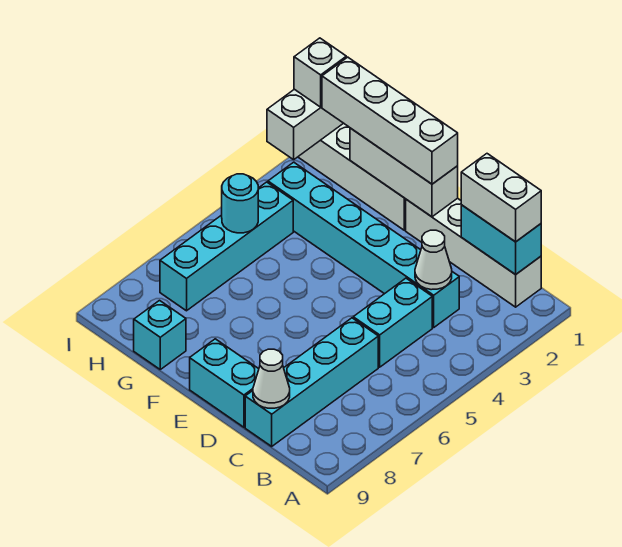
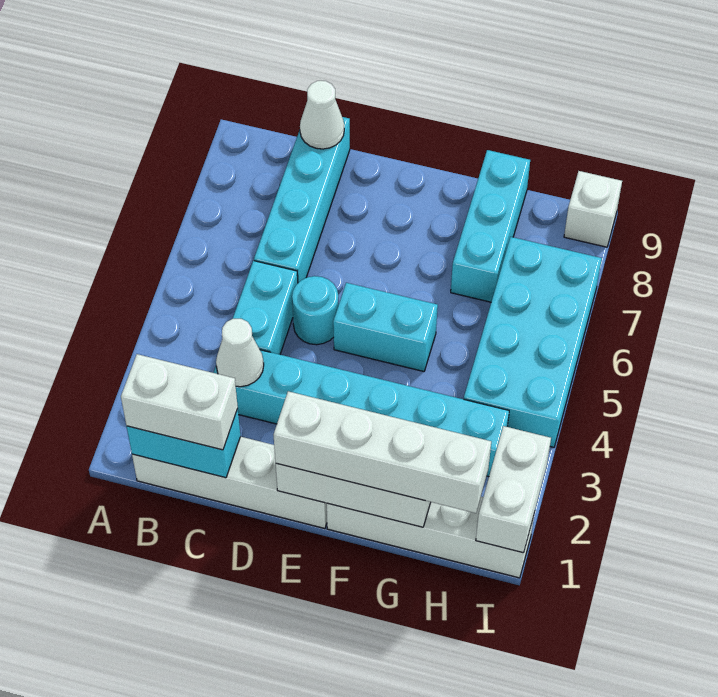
cyan brick D9:E9 level 1 -> cyan brick E5:F5 level 1
cyan brick G9 level 1 -> cyan brick G7:G9 level 1
cyan brick H4:H7 level 1 -> cyan brick H4:I7 level 1
cyan round brick H5 level 2 -> cyan round brick D5 level 1
white brick I1 level 3 -> white brick I9 level 1

